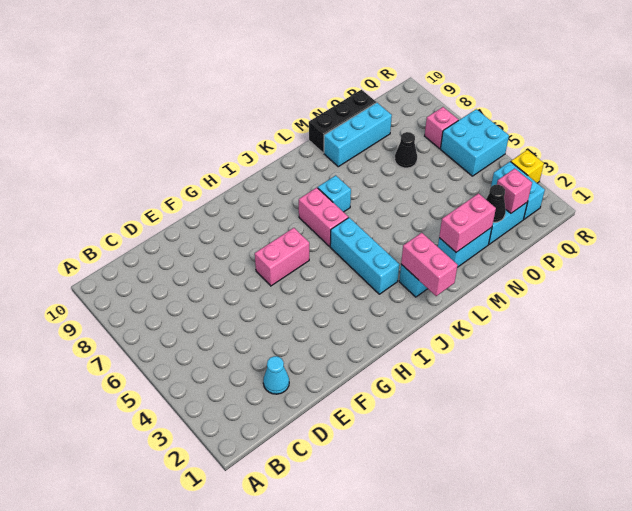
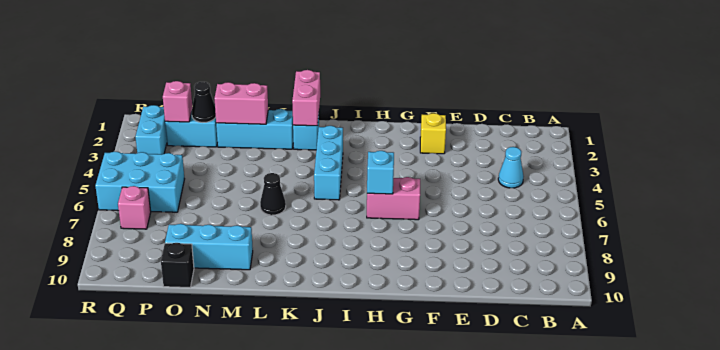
cyan cone D2 level 1 -> cyan cone C4 level 1
pink brick J6:J7 level 1 -> none
cyan brick K7 level 1 -> cyan brick H6 level 2
cyan brick M2:N2 level 1 -> cyan brick L2:N2 level 1
black brick M10:O10 level 1 -> black brick O10 level 1
black cone O7 level 1 -> black cone L6 level 1
cyan brick Q5:R6 level 1 -> cyan brick P5:R6 level 1
yellow brick R3 level 1 -> yellow brick F2 level 1

